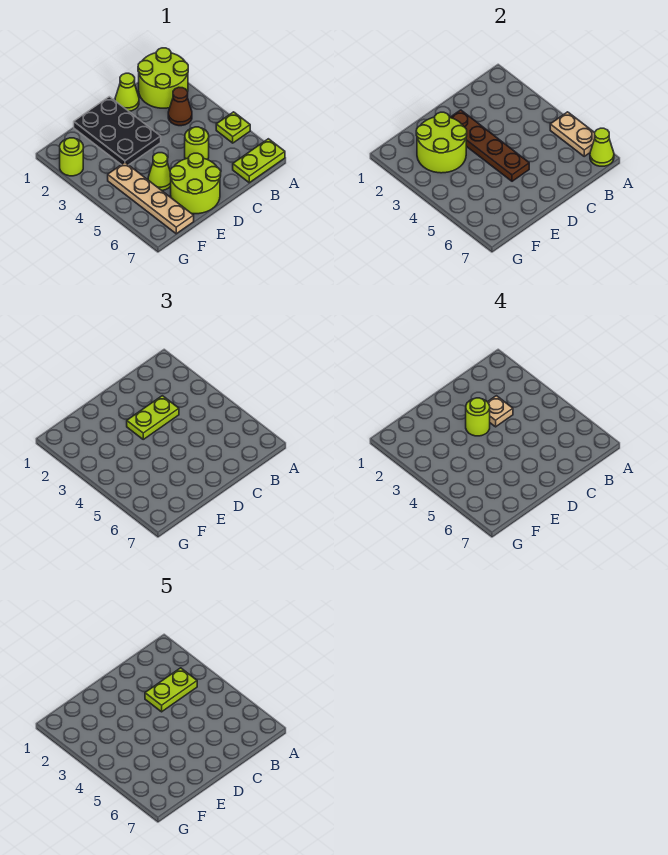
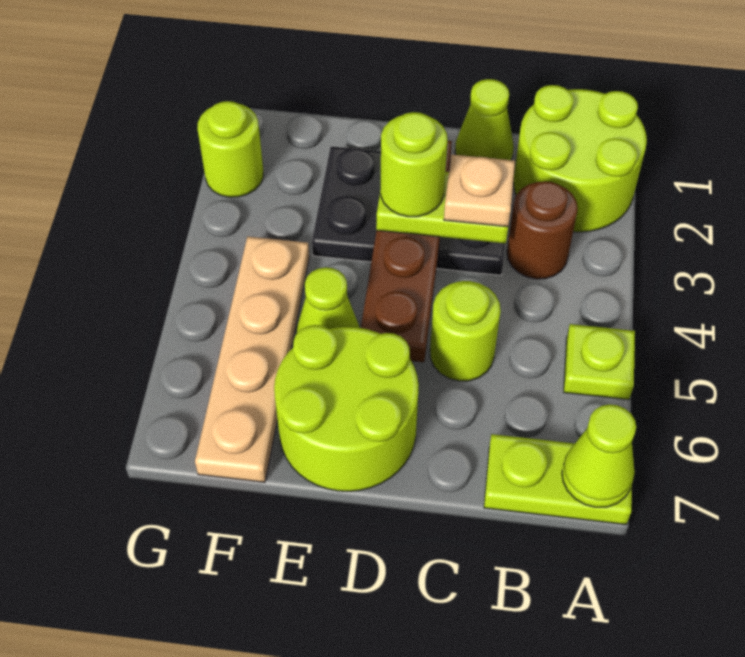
tan plate A5:A6 level 2 -> none
brown cone B3 level 1 -> brown round brick B3 level 1
lime plate B3:C3 level 5 -> none
black plate D1:E3 level 1 -> black plate C2:E3 level 1
lime round brick E2:F3 level 2 -> none

